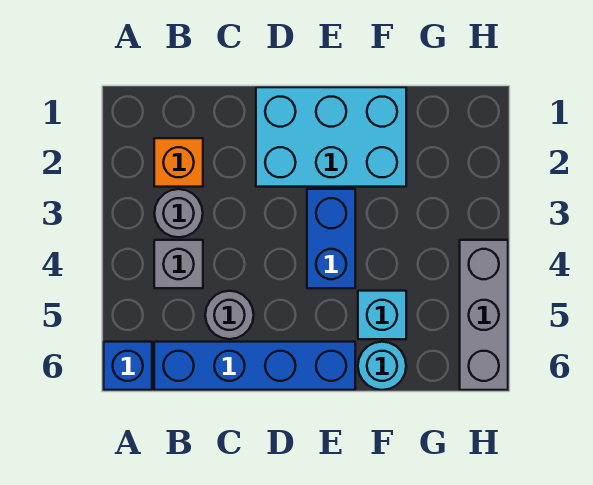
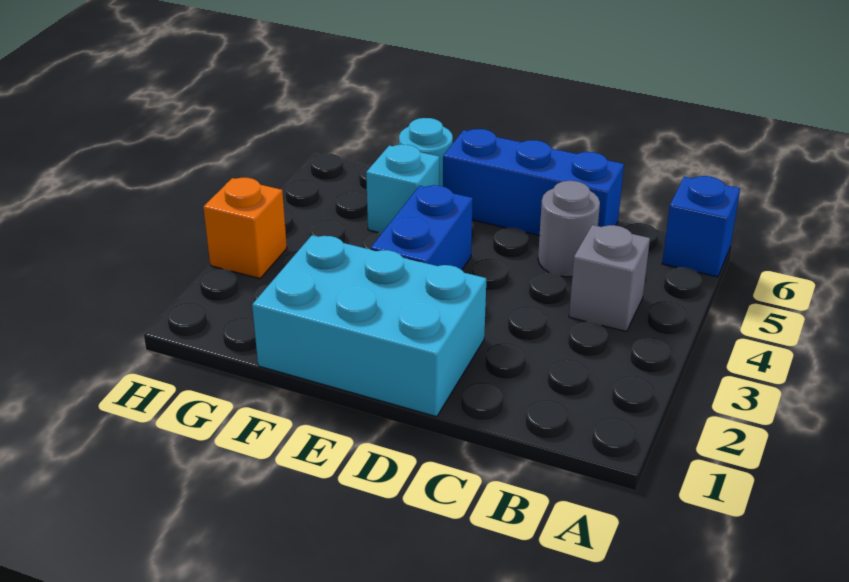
orange brick B2 level 1 -> orange brick H3 level 1
grey round brick B3 level 1 -> none
blue brick B6:E6 level 1 -> blue brick C6:E6 level 1
grey brick H4:H6 level 1 -> none

